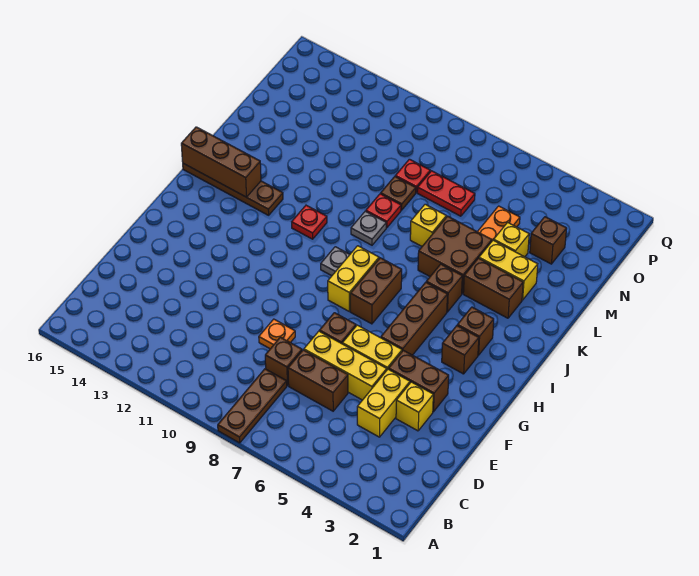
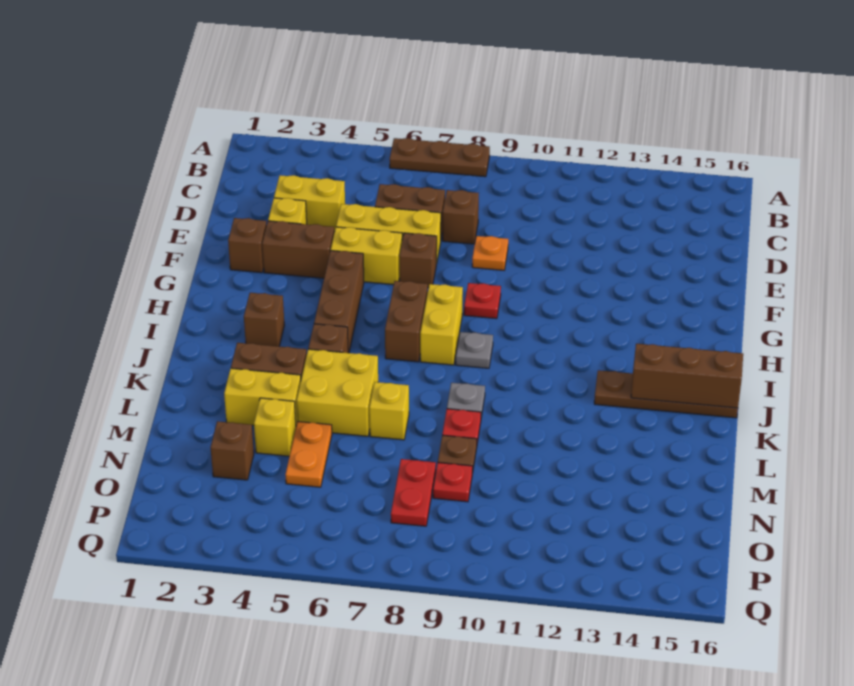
brown plate A8:C8 level 1 -> brown plate A6:A8 level 1
yellow brick D4:E4 level 1 -> yellow brick D3:D4 level 1
brown brick H3 level 1 -> brown brick F2 level 1
red plate J11 level 1 -> red plate G9 level 1
brown brick K5:L6 level 1 -> yellow brick K5:L6 level 1
red plate N7:N8 level 1 -> red plate N8:O8 level 1

